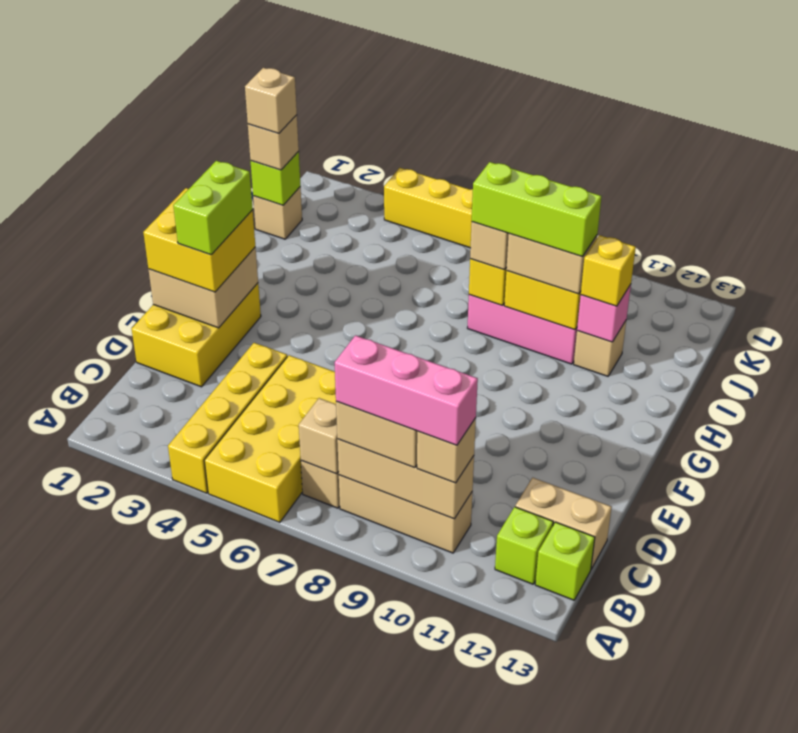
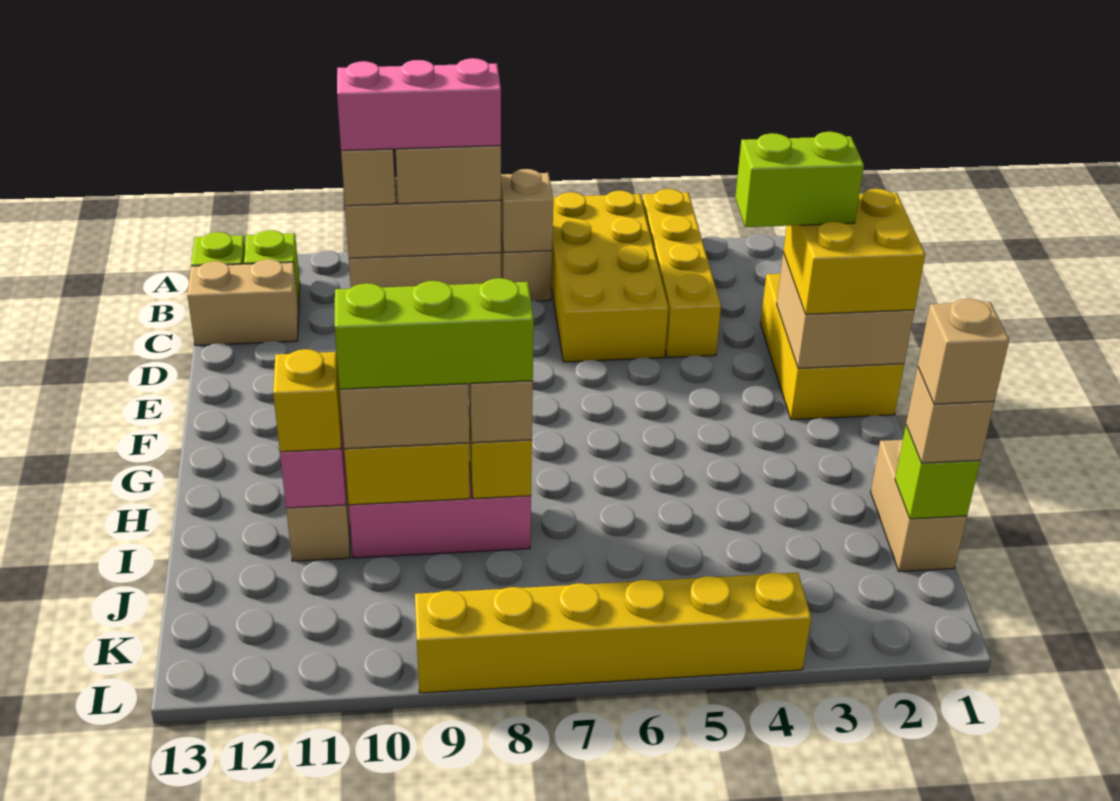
lime brick E2:F2 level 4 -> lime brick E2:E3 level 4
tan brick J1 level 1 -> tan brick I1:J1 level 1

